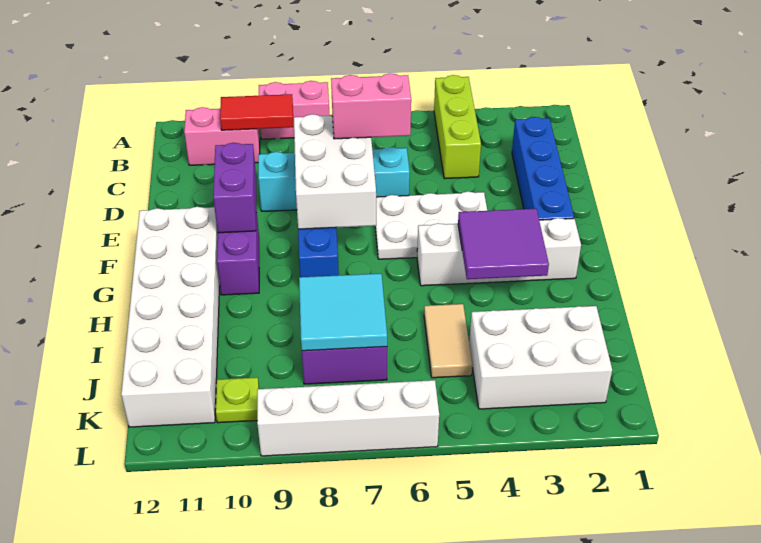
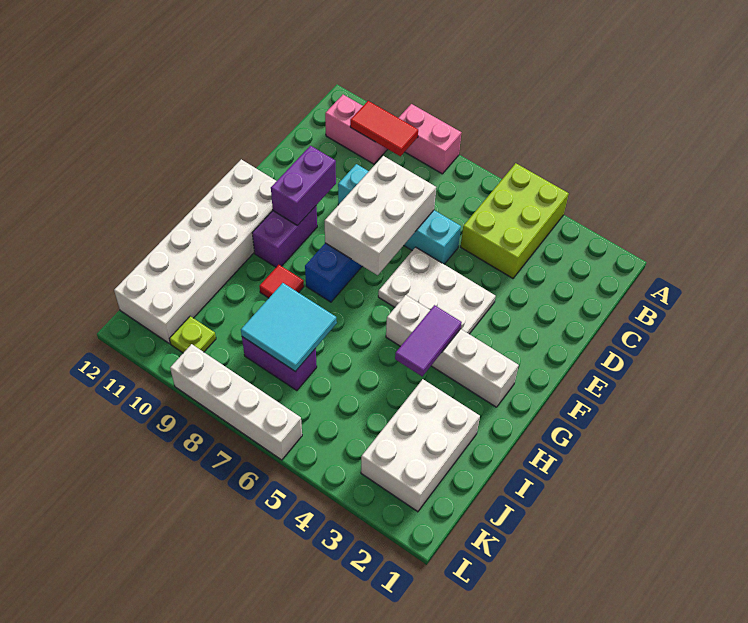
lime brick A4:C4 level 1 -> lime brick A4:C5 level 1
blue brick C2:F2 level 1 -> none
pink brick D6:D7 level 3 -> none
purple tile G3:H4 level 2 -> purple tile G4:H4 level 2
none -> red tile H9 level 1
tan tile I5:J5 level 1 -> none
white brick J2:K4 level 1 -> white brick I2:K3 level 1

